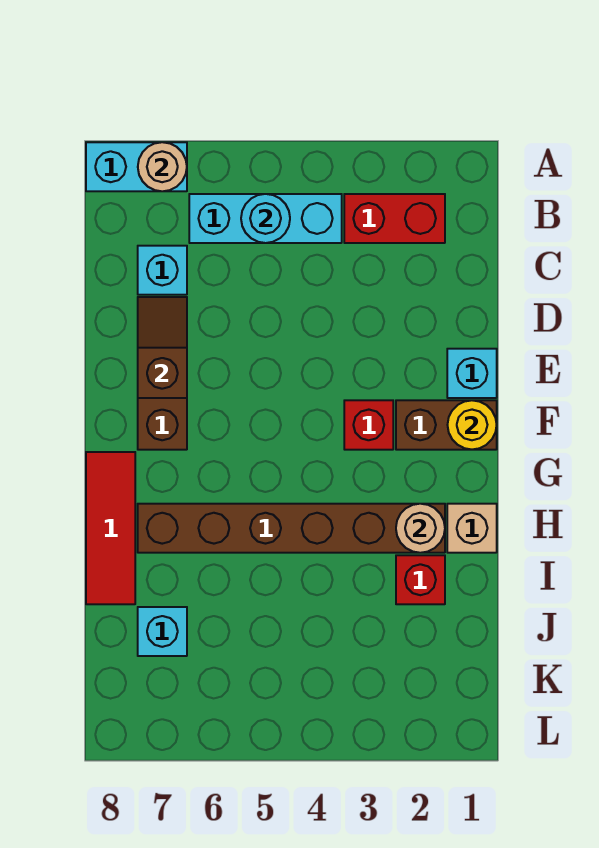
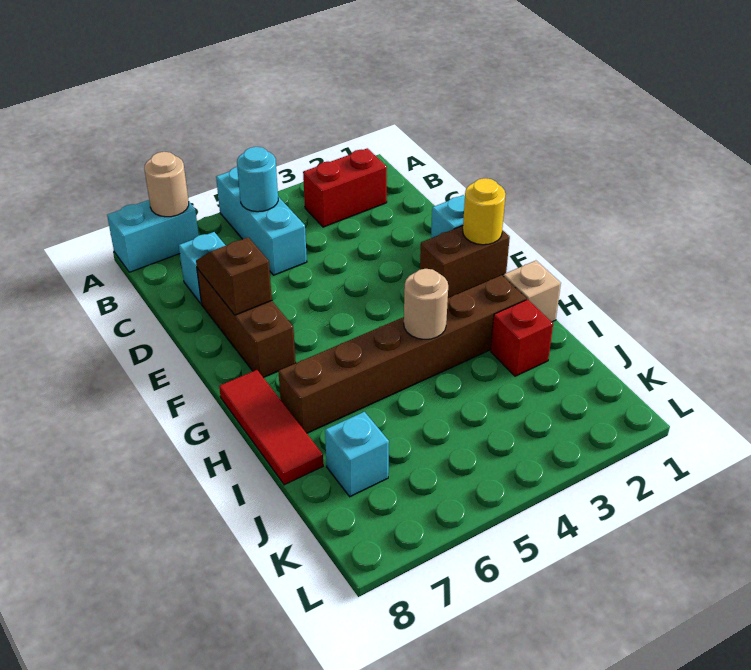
cyan brick B4:B6 level 1 -> cyan brick A5:C5 level 1
red brick F3 level 1 -> none
tan round brick H2 level 2 -> tan round brick H4 level 2

